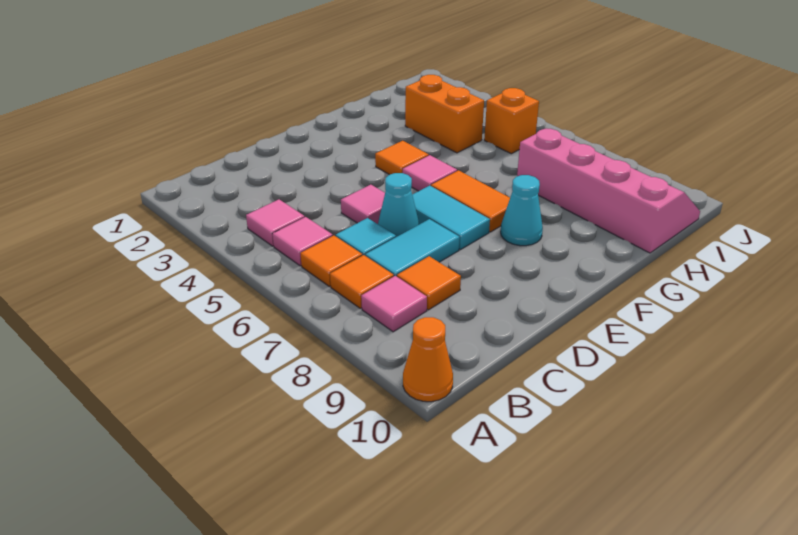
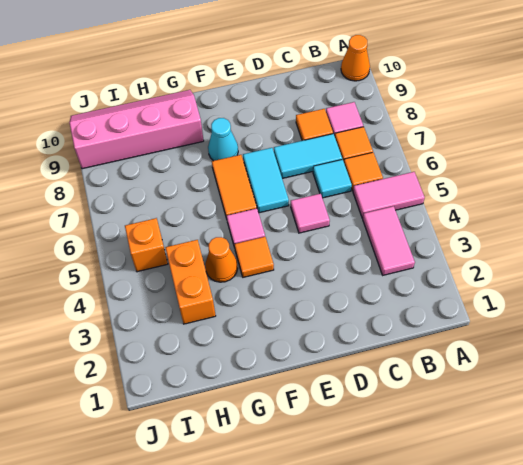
pink tile B4 level 1 -> pink tile B3:B4 level 1
pink tile B5 level 1 -> pink tile A5:B5 level 1
cyan cone D6 level 1 -> none
none -> orange cone G4 level 1
pink slope H7:I10 level 1 top H -> pink slope G9:J10 level 1 top 9

